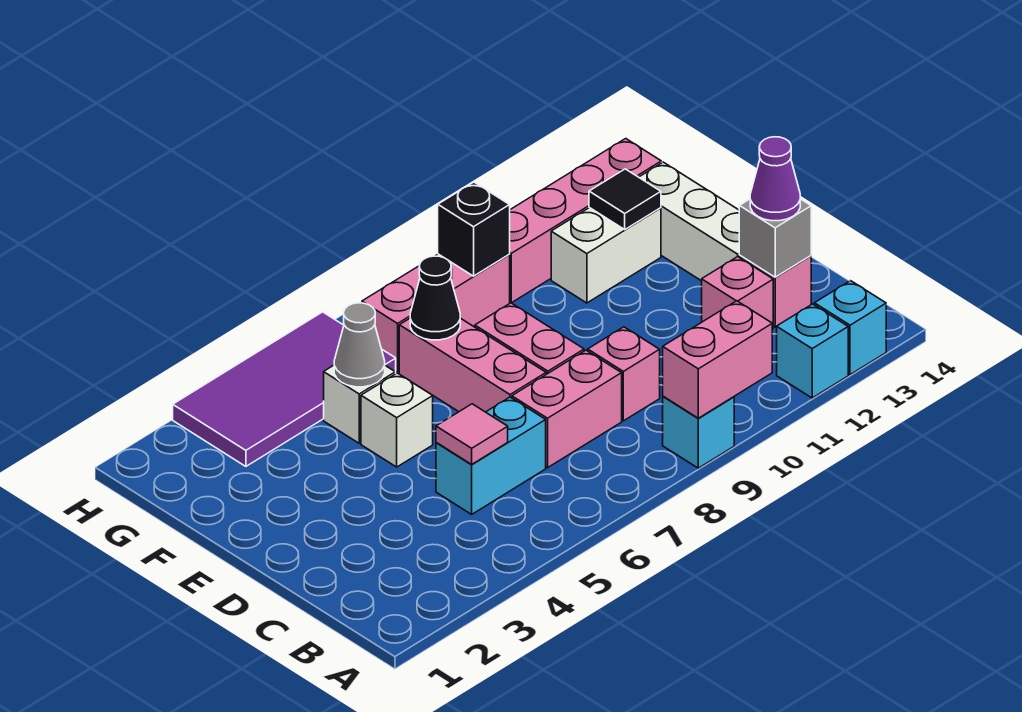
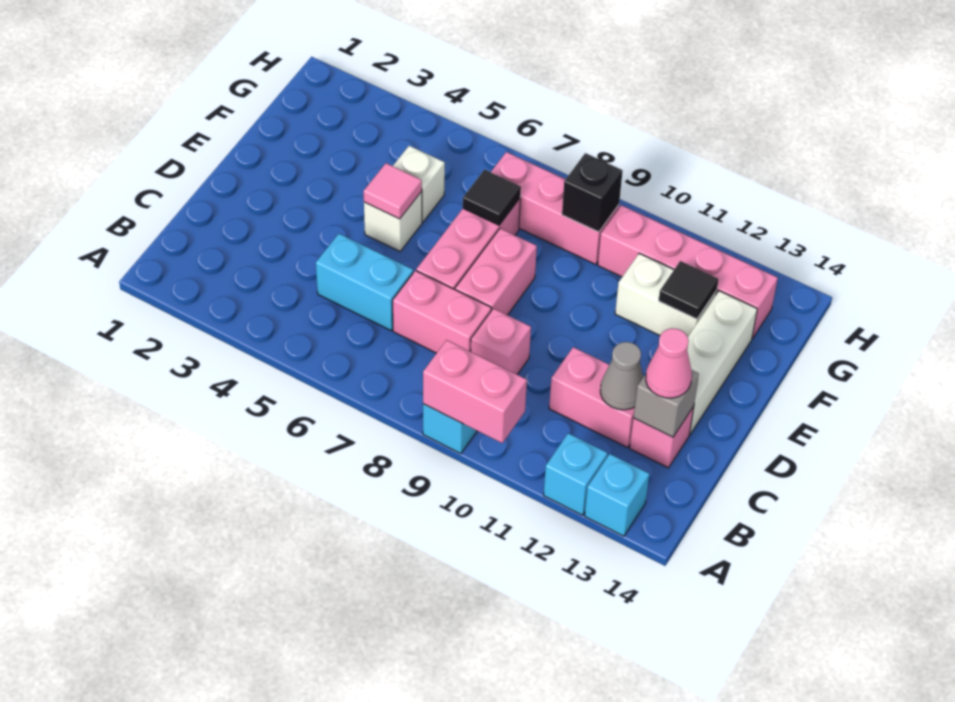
pink tile C5 level 2 -> pink tile E5 level 2
pink brick C12 level 1 -> pink brick C11:C12 level 1
purple cone C13 level 3 -> pink cone C13 level 3
grey cone F5 level 2 -> grey cone C12 level 2
black cone F7 level 2 -> black tile F7 level 2
purple tile G3:H6 level 1 -> none

